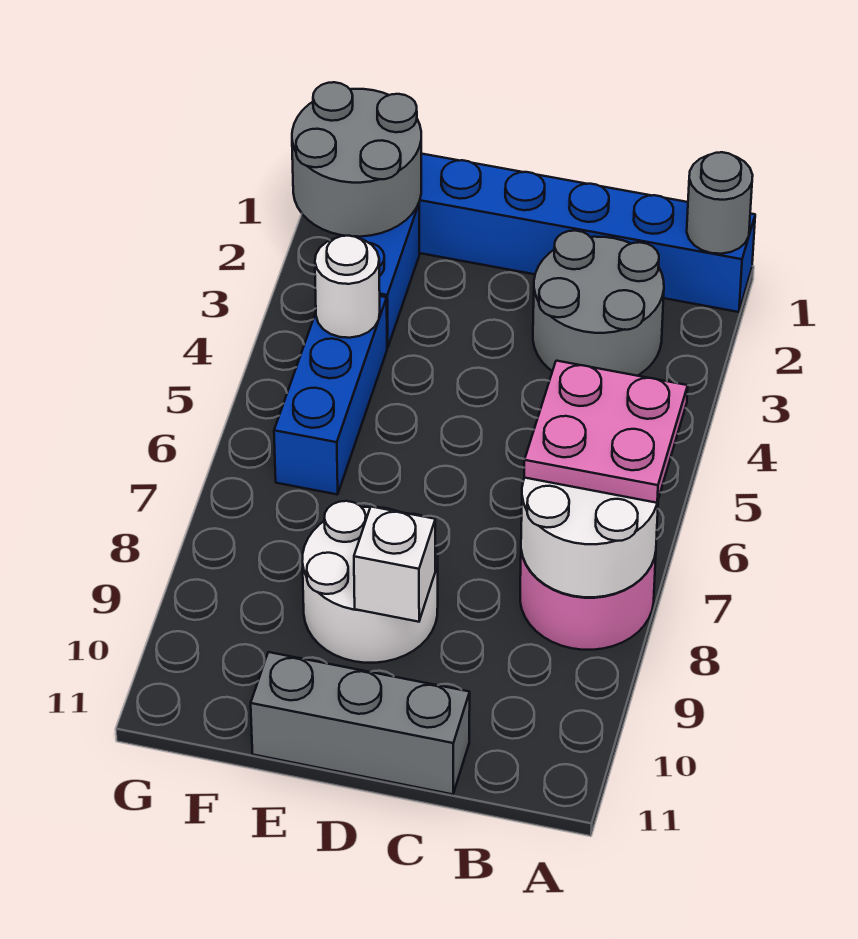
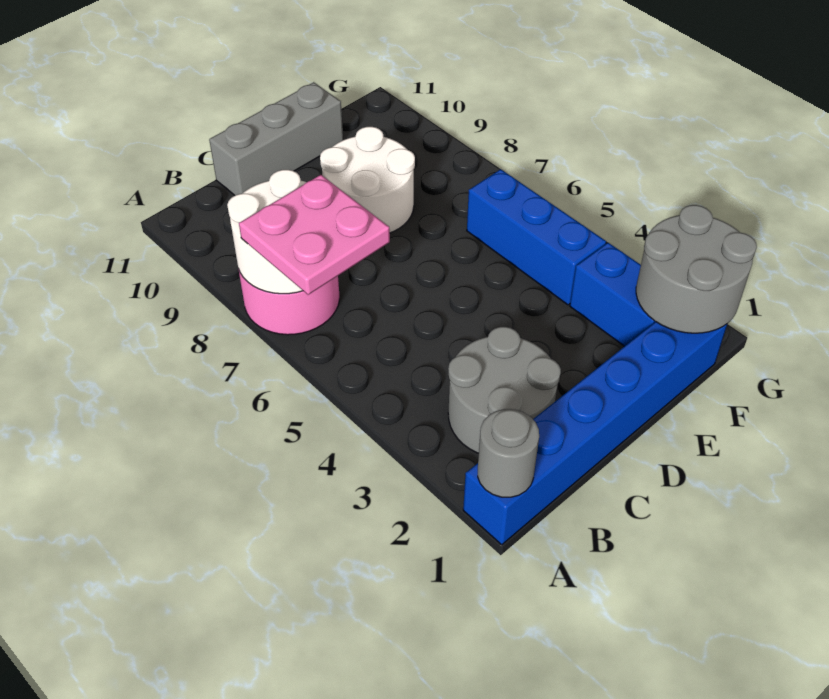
white brick D9 level 2 -> none
white round brick F4 level 2 -> none

